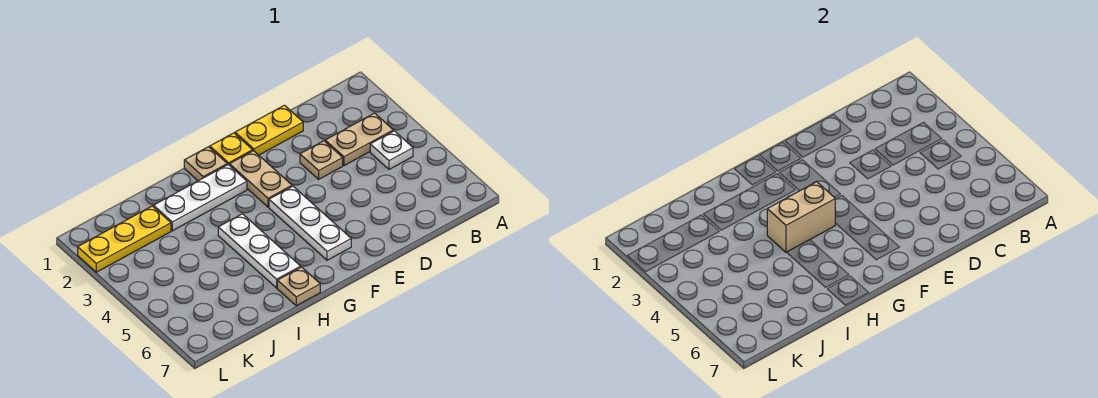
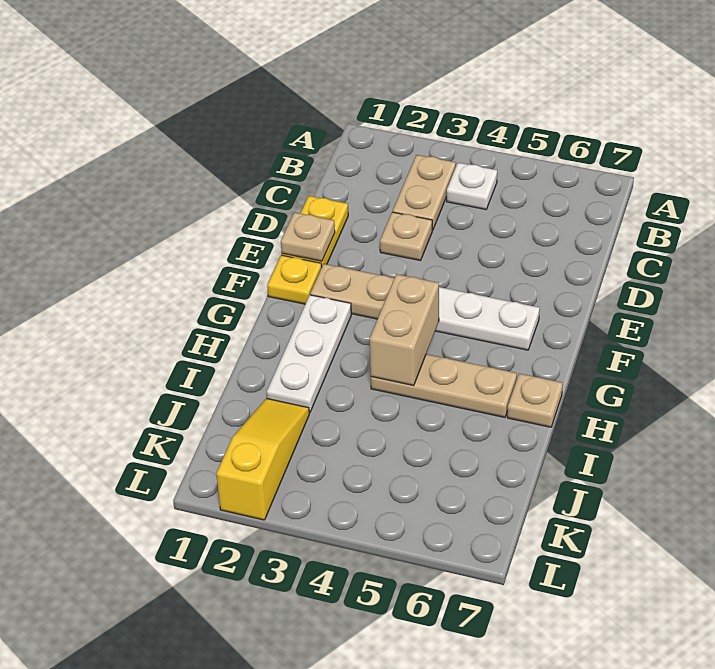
tan plate G1 level 1 -> tan plate E1 level 2
white plate H4:H6 level 1 -> tan plate H4:H6 level 1
yellow plate J2:L2 level 1 -> yellow slope J2:L2 level 1 top L

